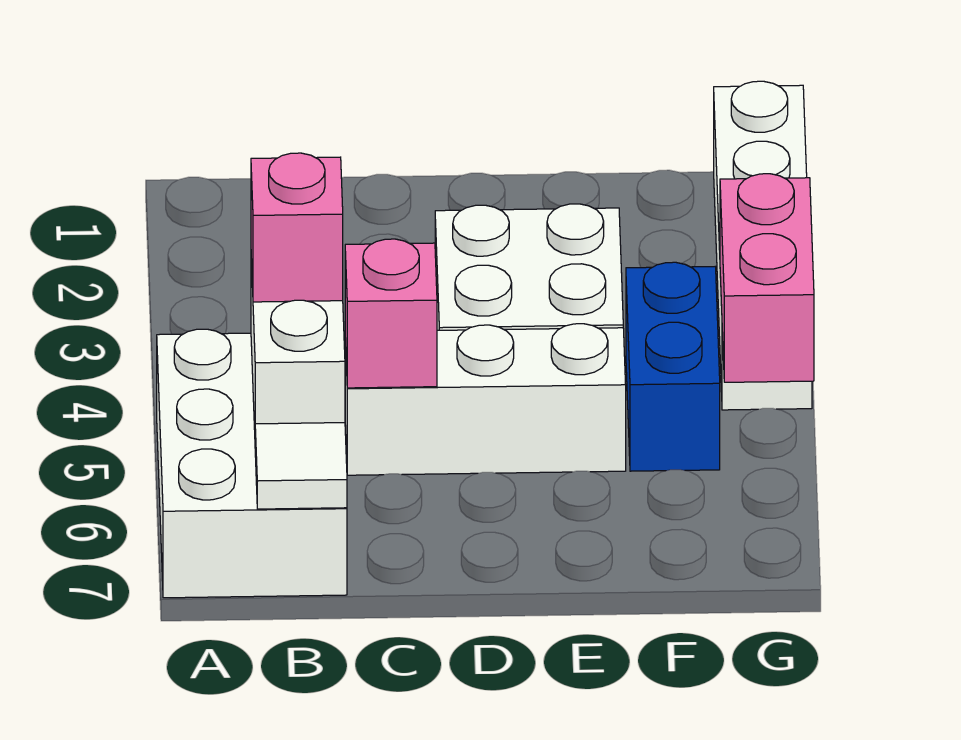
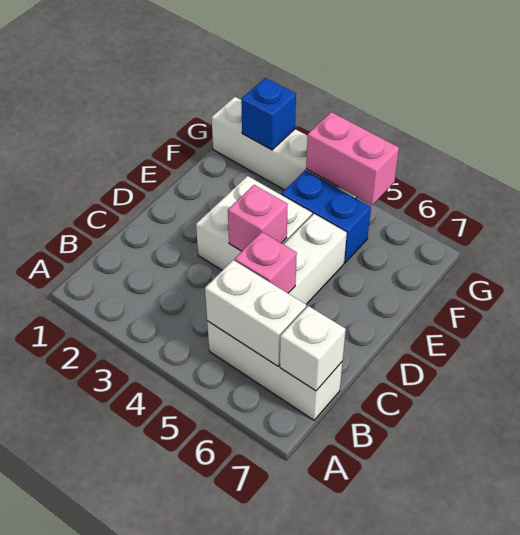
white brick A5:B7 level 1 -> white brick B5:B7 level 1
pink brick B5 level 3 -> pink brick D4 level 2
white tile B7 level 2 -> white brick B7 level 2
none -> blue brick G2 level 2

